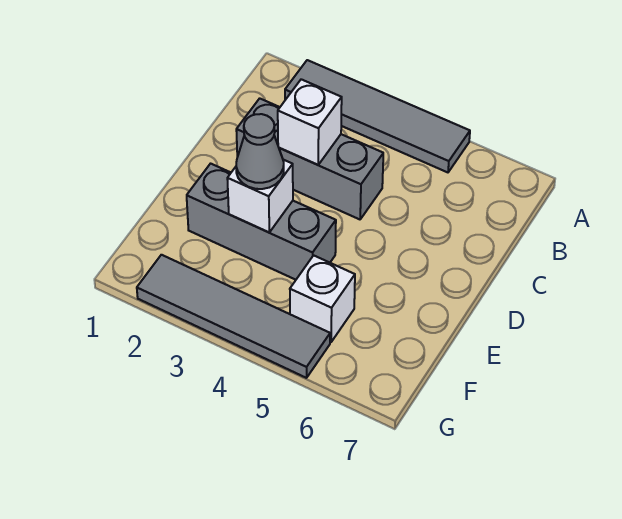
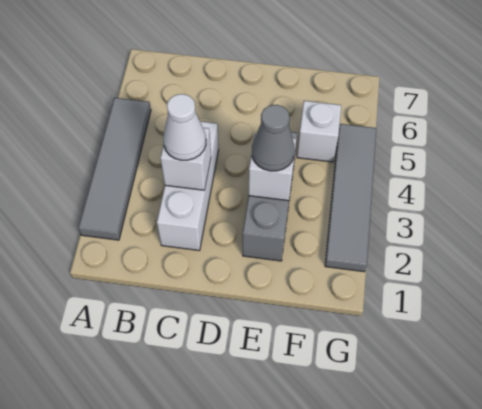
grey brick C2:C4 level 1 -> white brick C2:C4 level 1
none -> white cone C3 level 3

